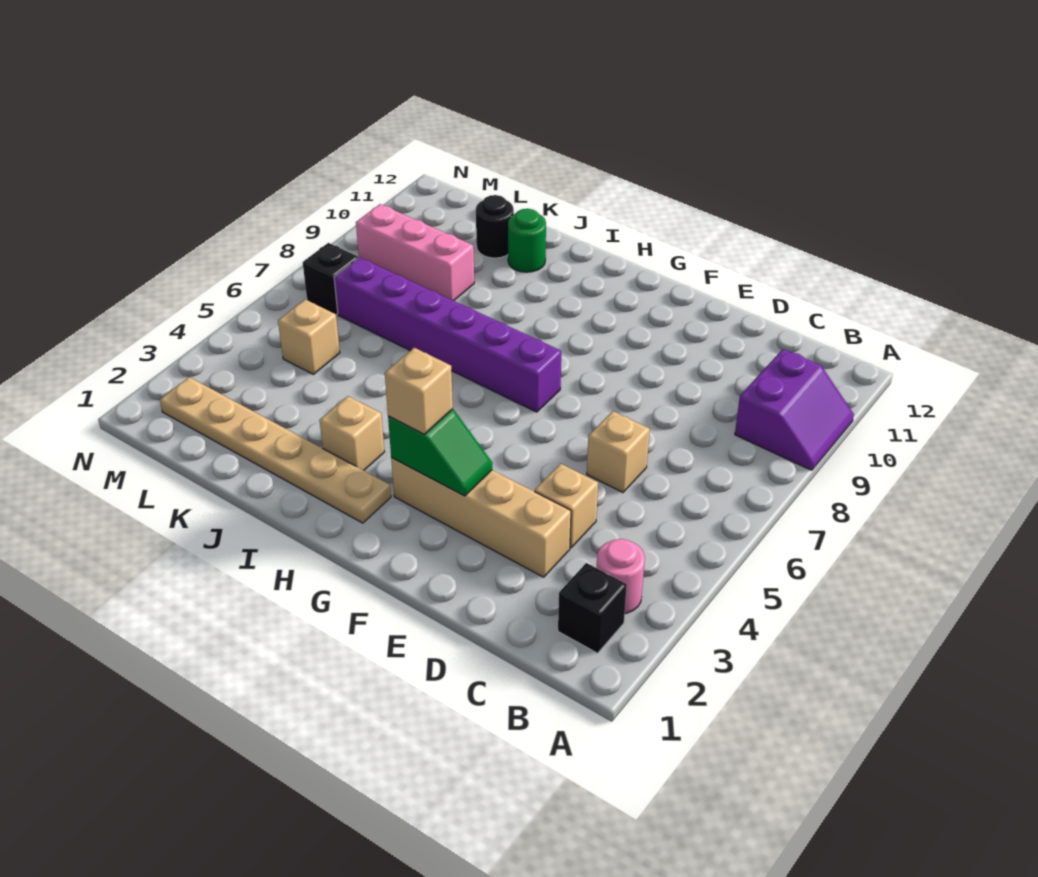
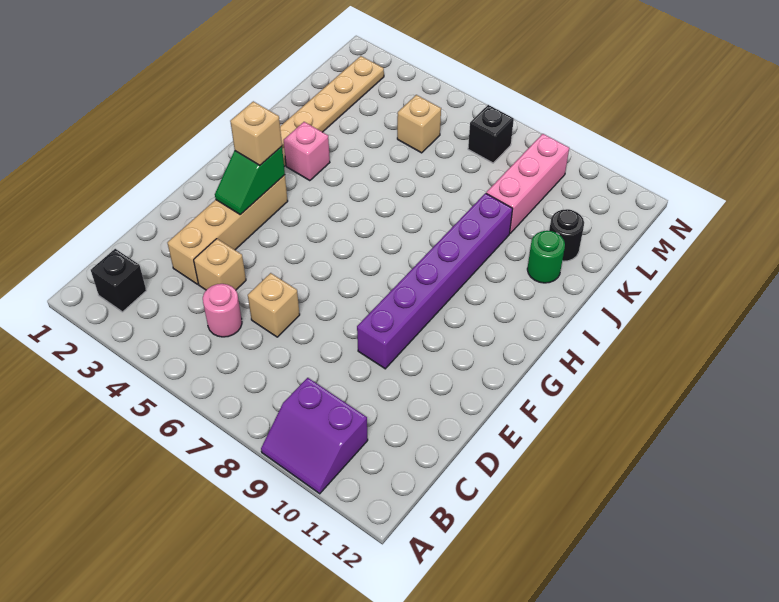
pink round brick B3 level 1 -> pink round brick C5 level 1
purple brick G7:L7 level 1 -> purple brick E9:J9 level 1
tan brick I3 level 1 -> pink brick I3 level 1

